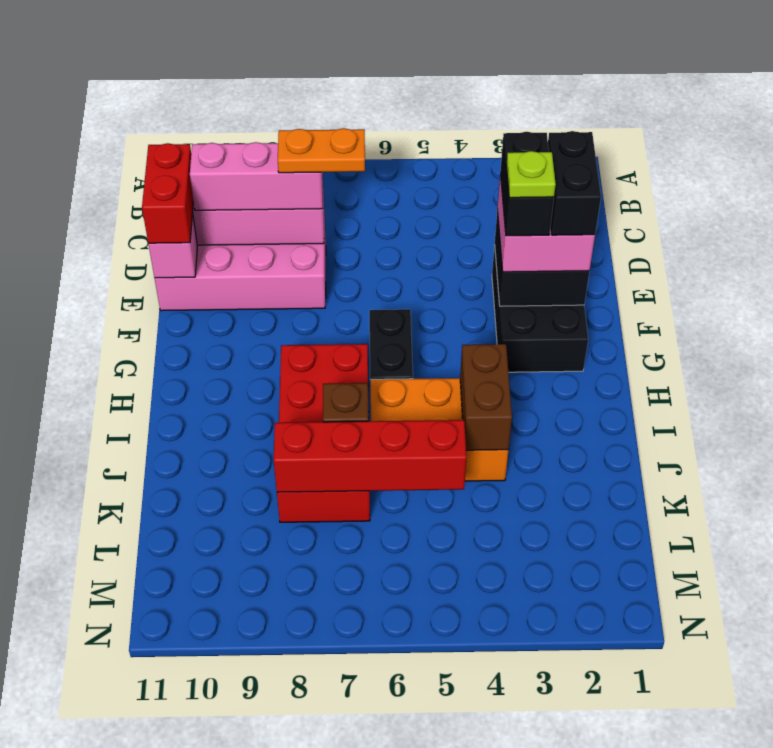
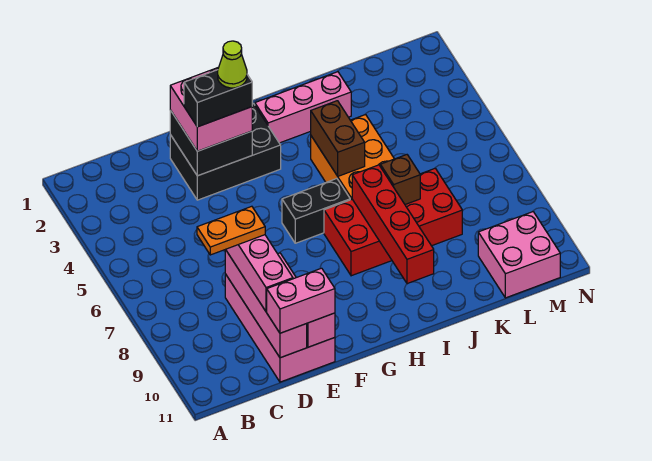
orange plate D7:D8 level 4 -> orange plate C8:D8 level 4
red brick D11:E11 level 3 -> pink brick D11:E11 level 3
black brick E2:F2 level 4 -> none
lime plate F3 level 5 -> lime cone F3 level 5
none -> pink brick H2:J2 level 1
brown brick I4:J4 level 2 -> brown brick I4:I5 level 2
red brick K5:K8 level 2 -> red brick I7:I10 level 2
none -> pink brick L10:M11 level 1

